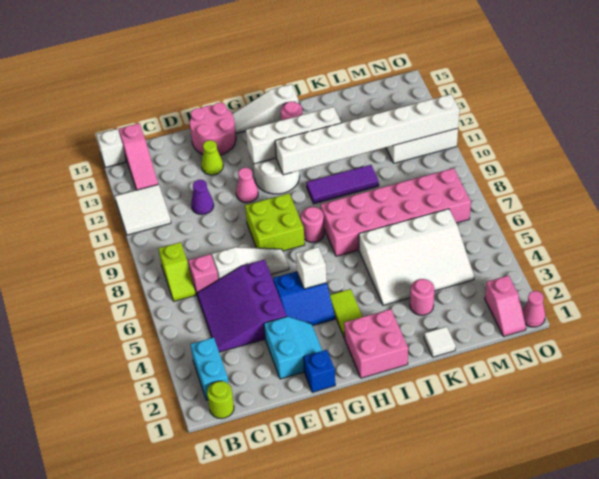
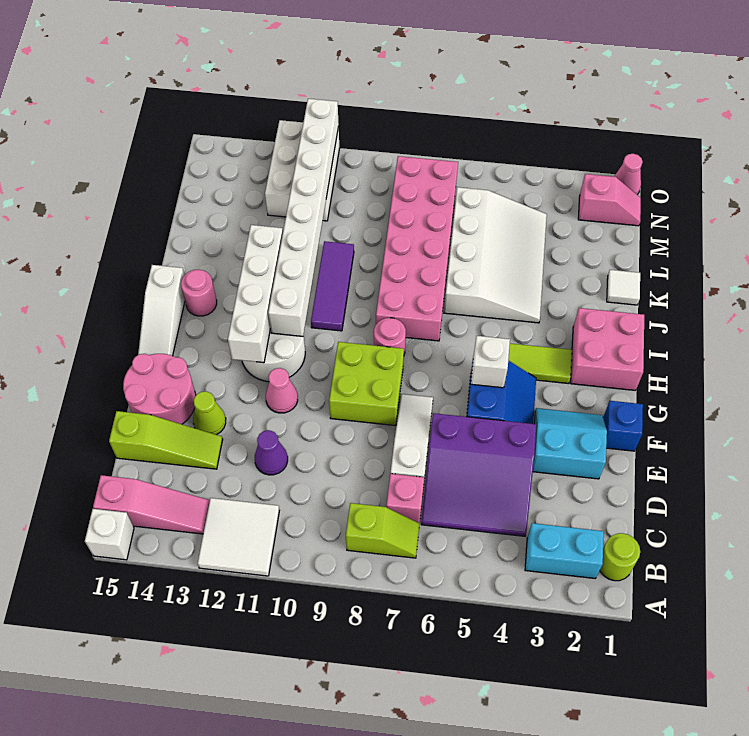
none -> lime slope D13:D15 level 1 top 15
pink round brick K3 level 1 -> none

